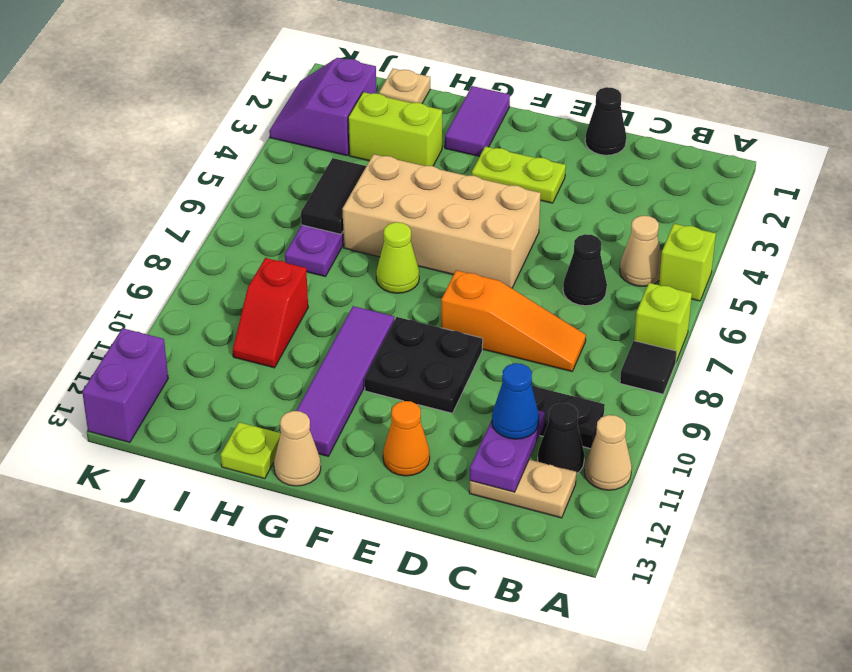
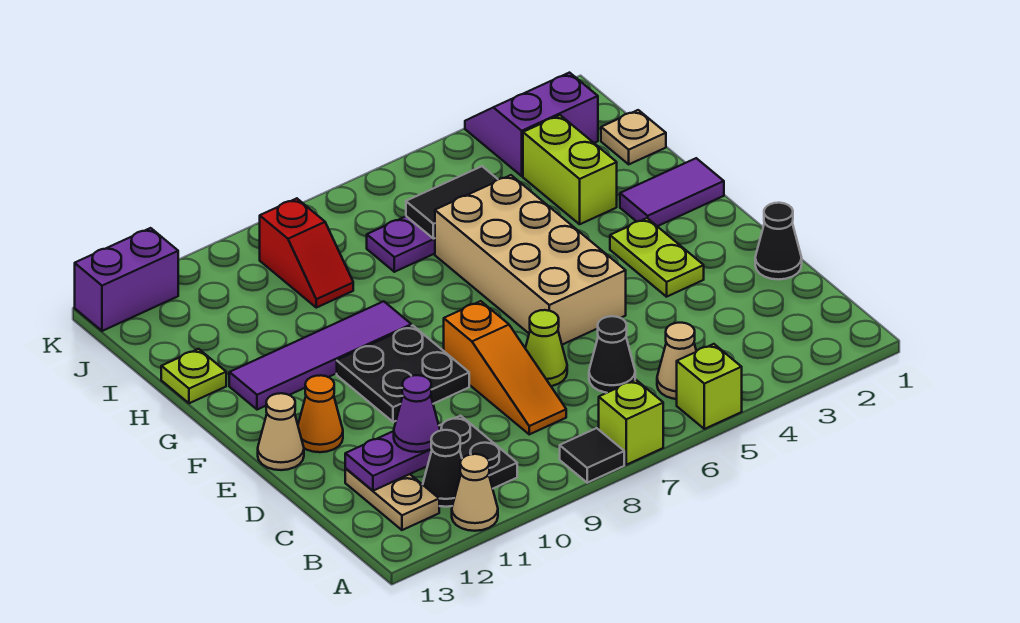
blue cone C11 level 3 -> purple cone C11 level 3
lime cone G7 level 1 -> lime cone D7 level 1
tan cone G13 level 1 -> tan cone E13 level 1
red slope I9:I10 level 1 top 9 -> red slope I9:J9 level 1 top J

